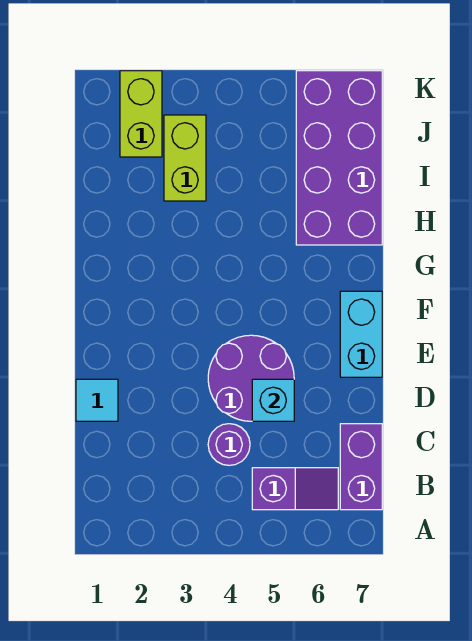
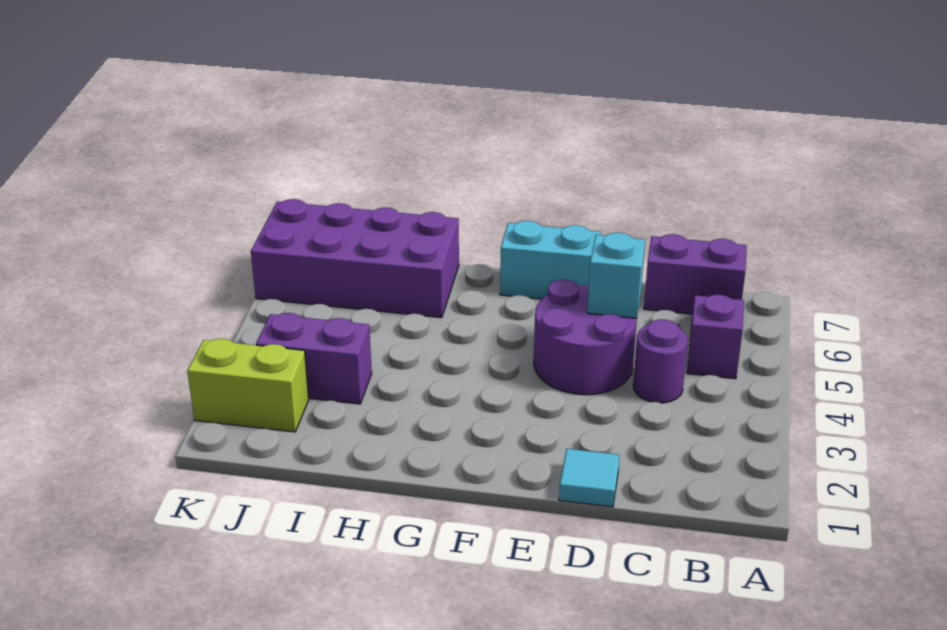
lime brick I3:J3 level 1 -> purple brick I3:J3 level 1

